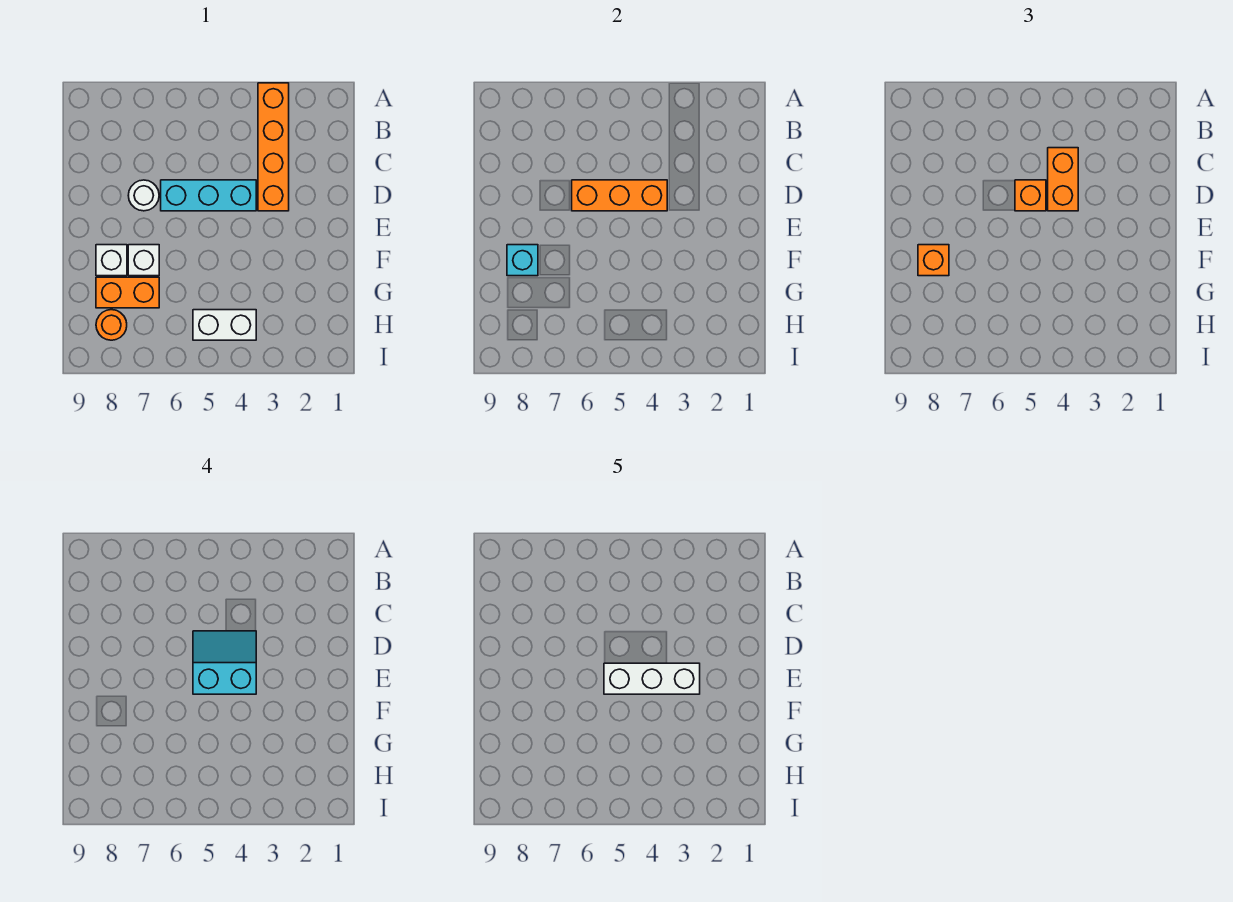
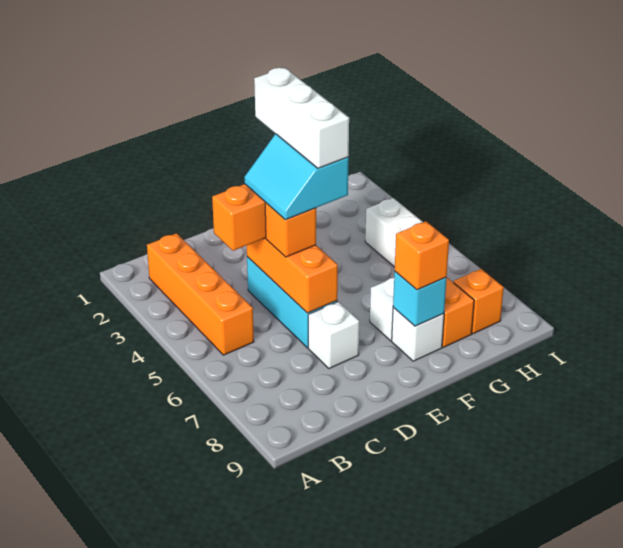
orange brick A3:D3 level 1 -> orange brick B2:B5 level 1
white round brick D7 level 1 -> white brick D7 level 1
orange round brick H8 level 1 -> orange brick H8 level 1

